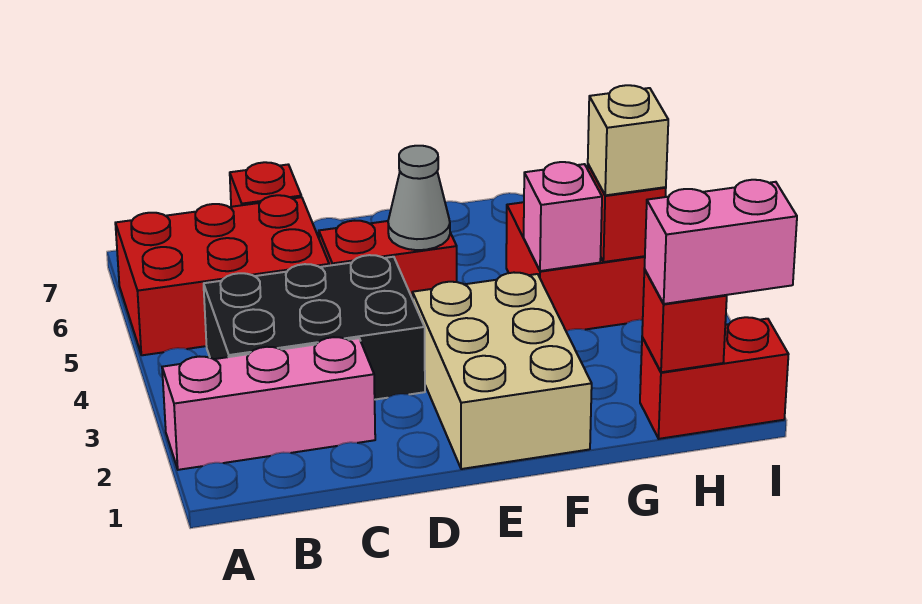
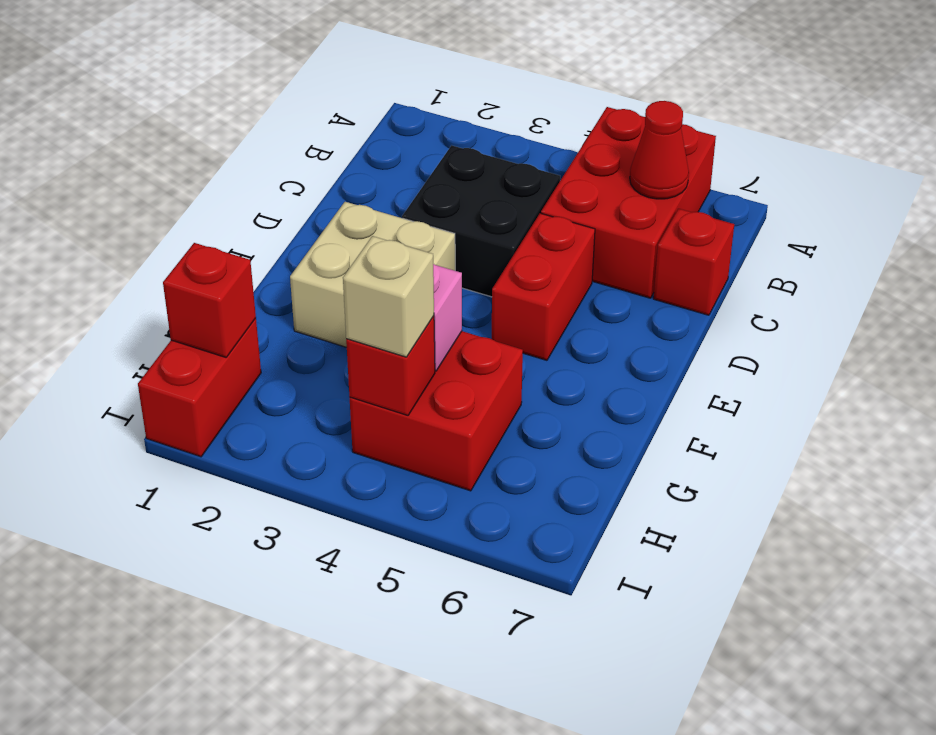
pink brick A2:C2 level 1 -> none
black brick B3:D4 level 1 -> black brick C3:D4 level 1
none -> red cone B6 level 2
tan brick E1:F3 level 1 -> tan brick E2:F3 level 1
grey cone E5 level 2 -> none
pink brick H1:I1 level 3 -> none

